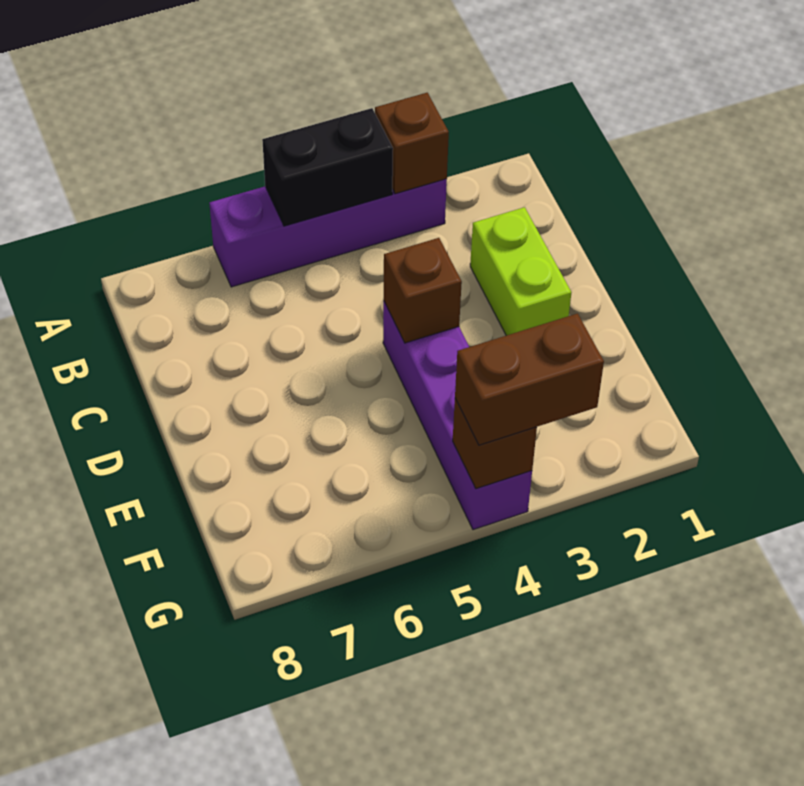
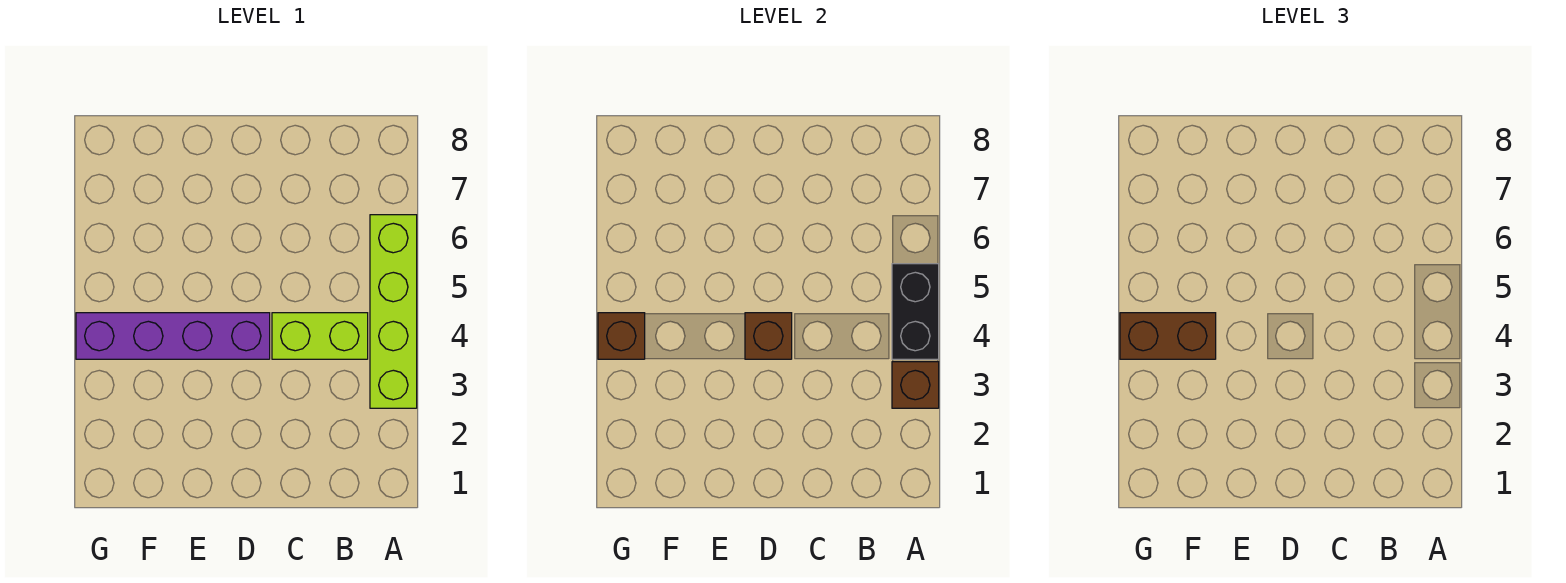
purple brick A3:A6 level 1 -> lime brick A3:A6 level 1
lime brick C2:D2 level 1 -> lime brick B4:C4 level 1
brown brick G3:G4 level 3 -> brown brick F4:G4 level 3

